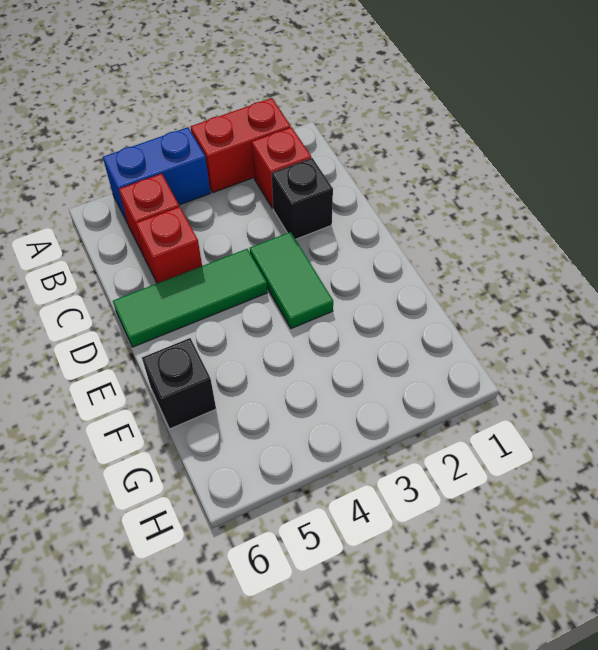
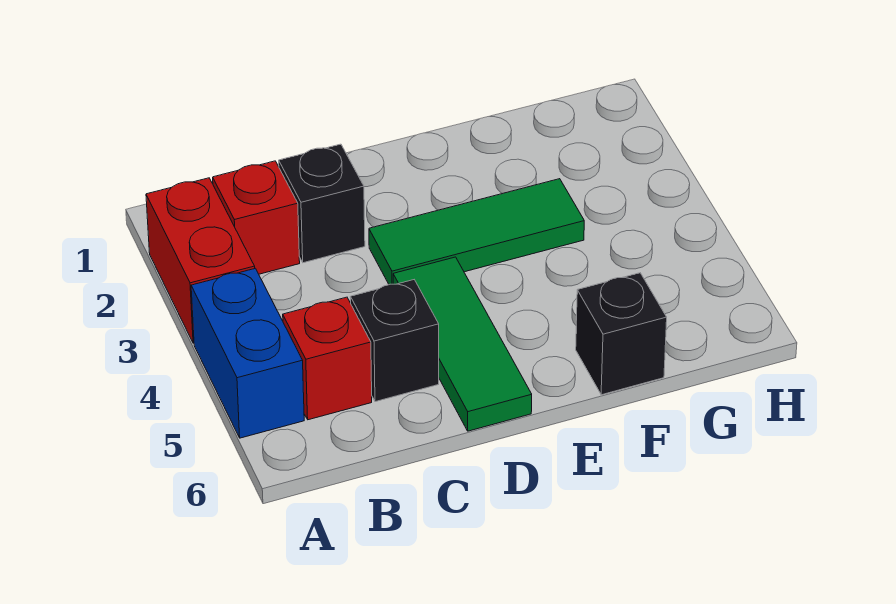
red brick C5 level 1 -> black brick C5 level 1
green tile D3:E3 level 1 -> green tile D3:F3 level 1

